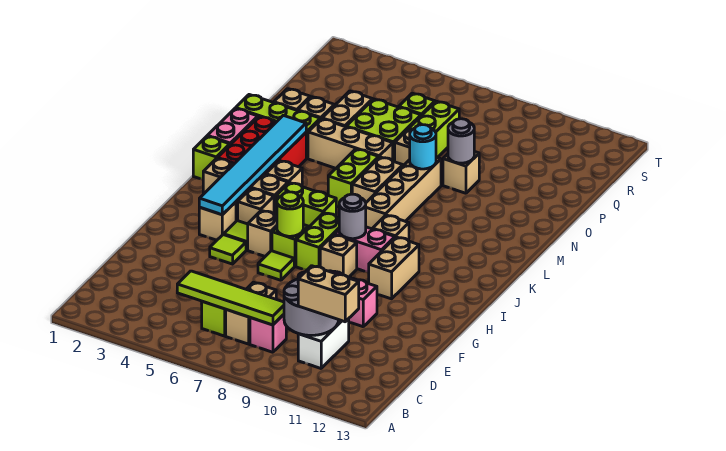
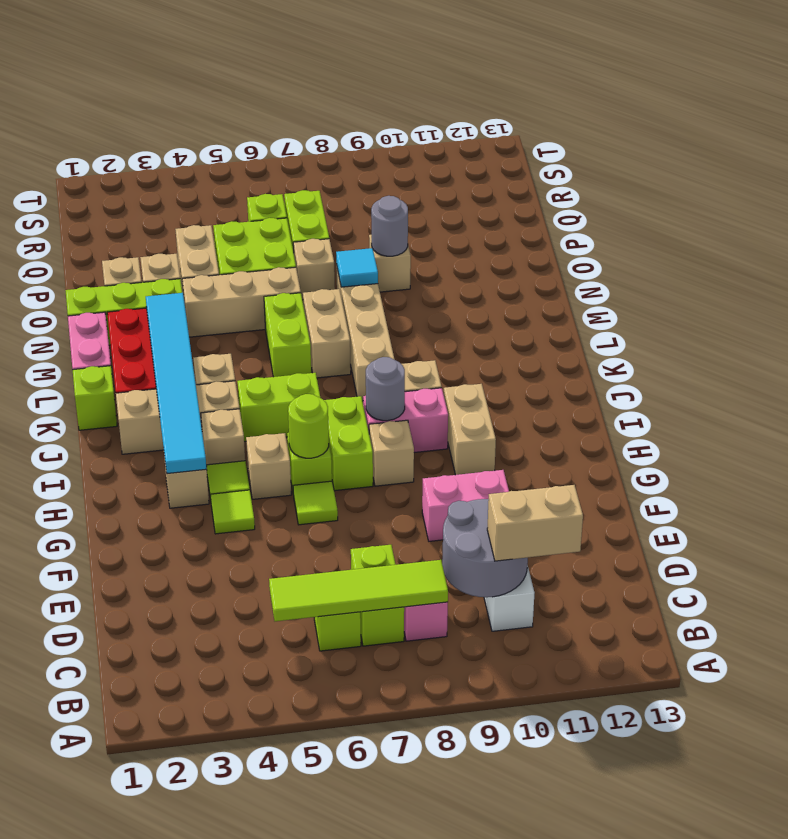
tan brick C7:D7 level 1 -> lime brick C7:D7 level 1
cyan round brick N8 level 2 -> cyan tile N8 level 2

